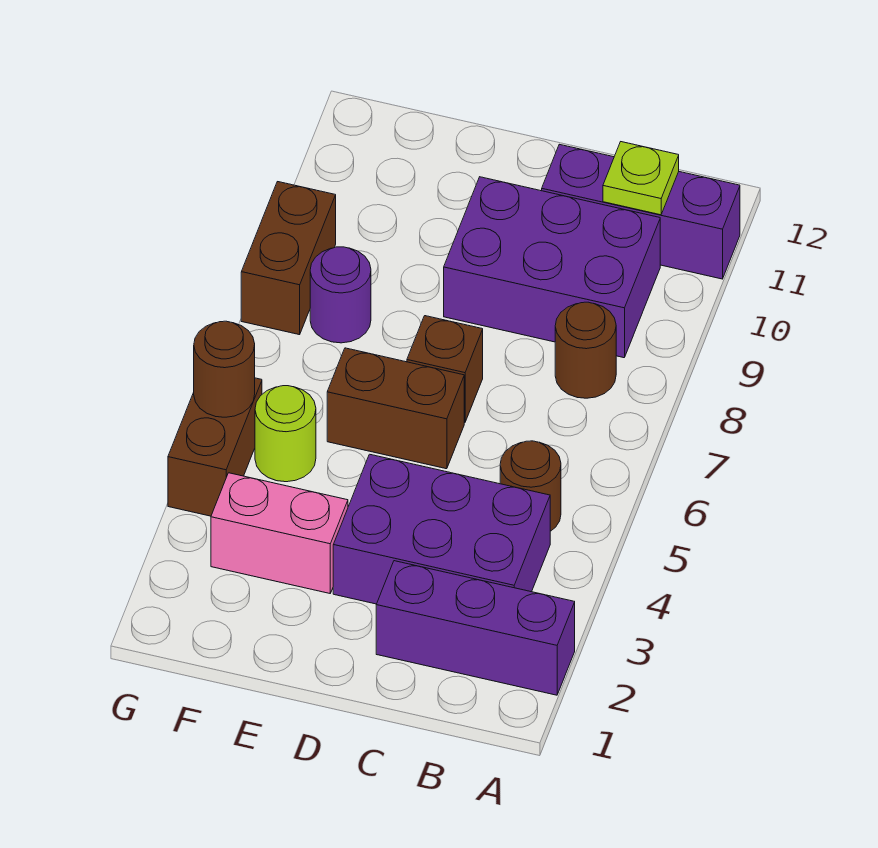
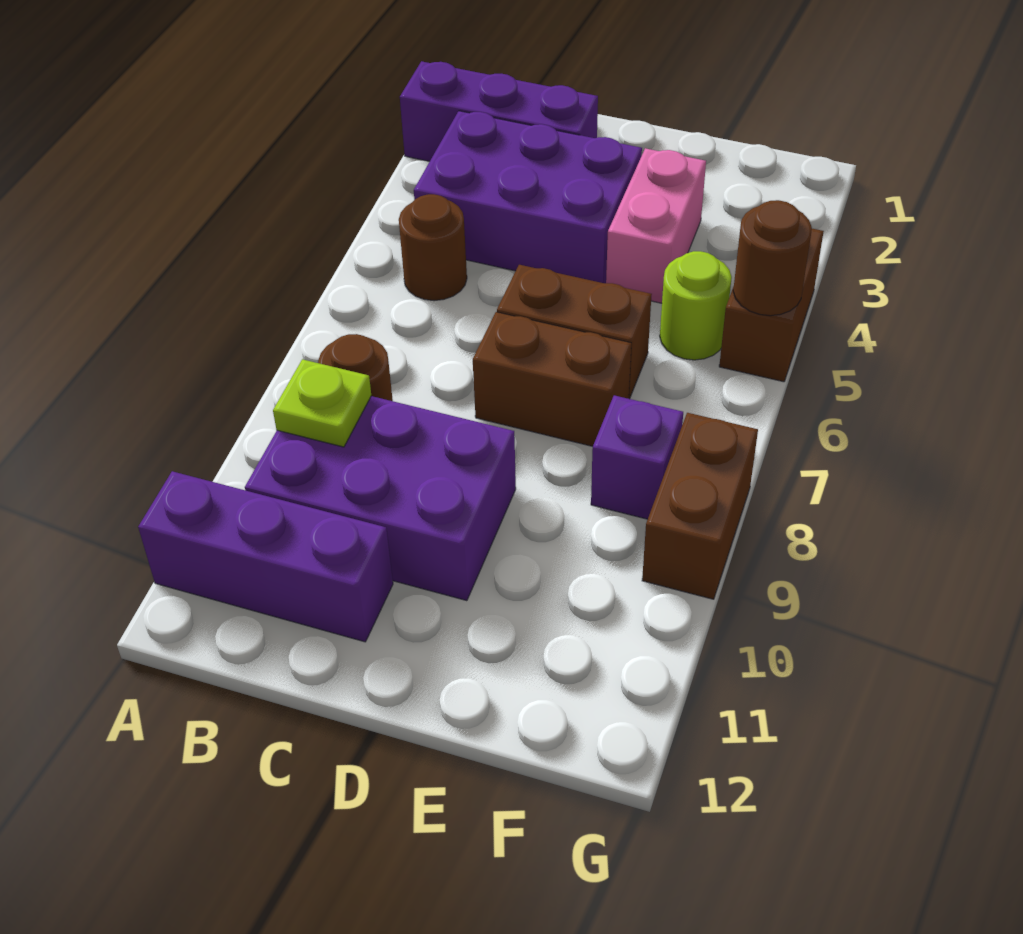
lime plate B11 level 2 -> lime plate B9 level 2
brown brick D7 level 1 -> brown brick D7:E7 level 1
pink brick E3:F3 level 1 -> pink brick E3:E4 level 1
purple round brick F8 level 1 -> purple brick F8 level 1

